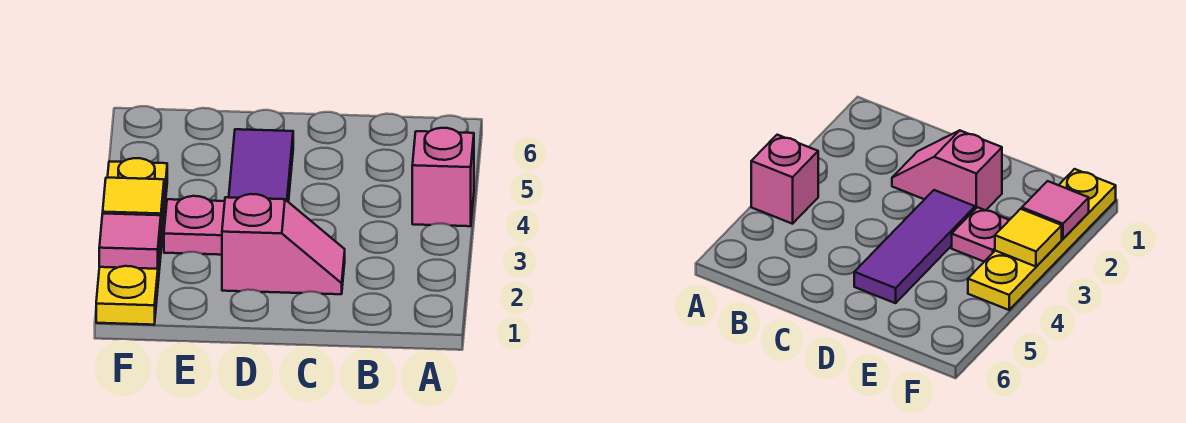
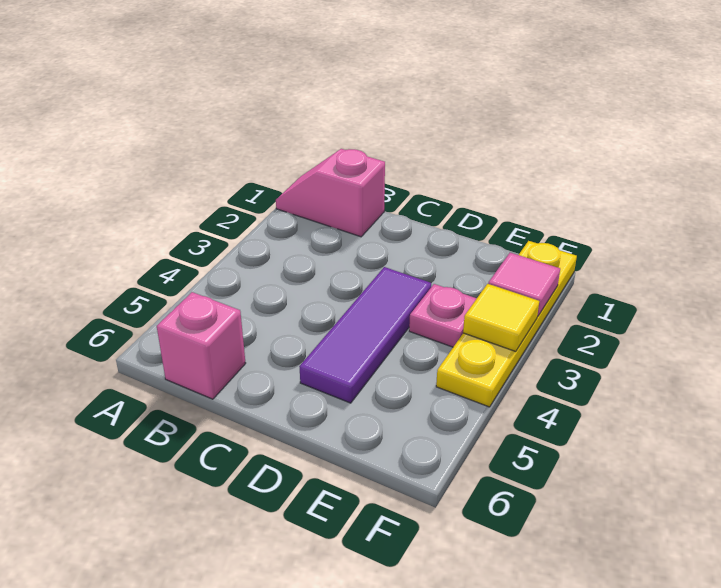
pink brick A4 level 1 -> pink brick B6 level 1
pink slope C2:D2 level 1 top D -> pink slope A1:B1 level 1 top B

